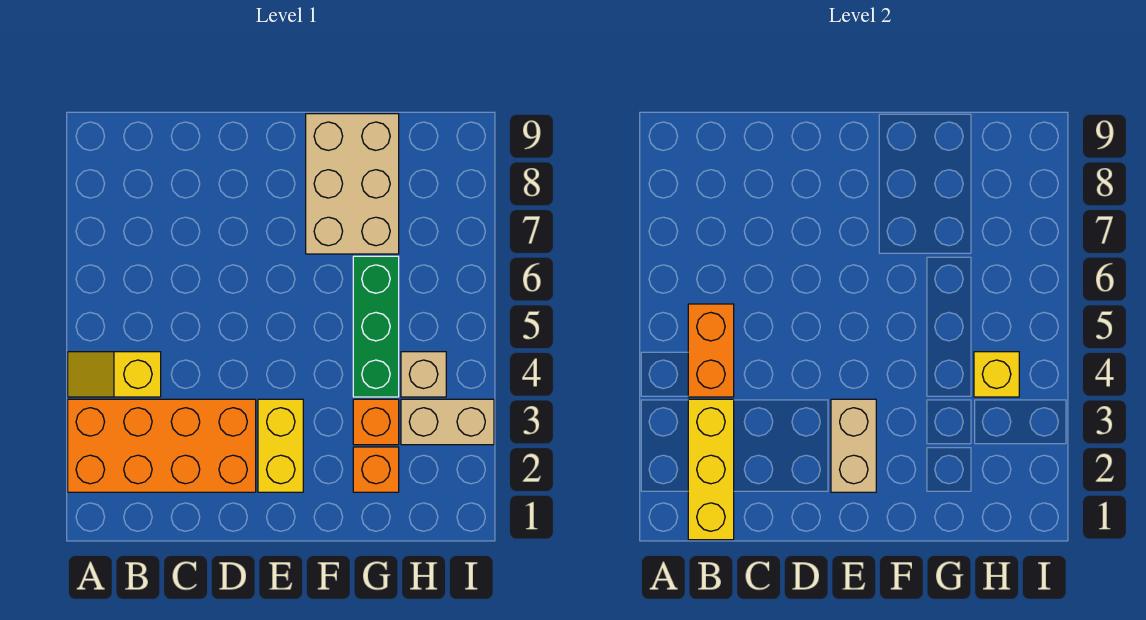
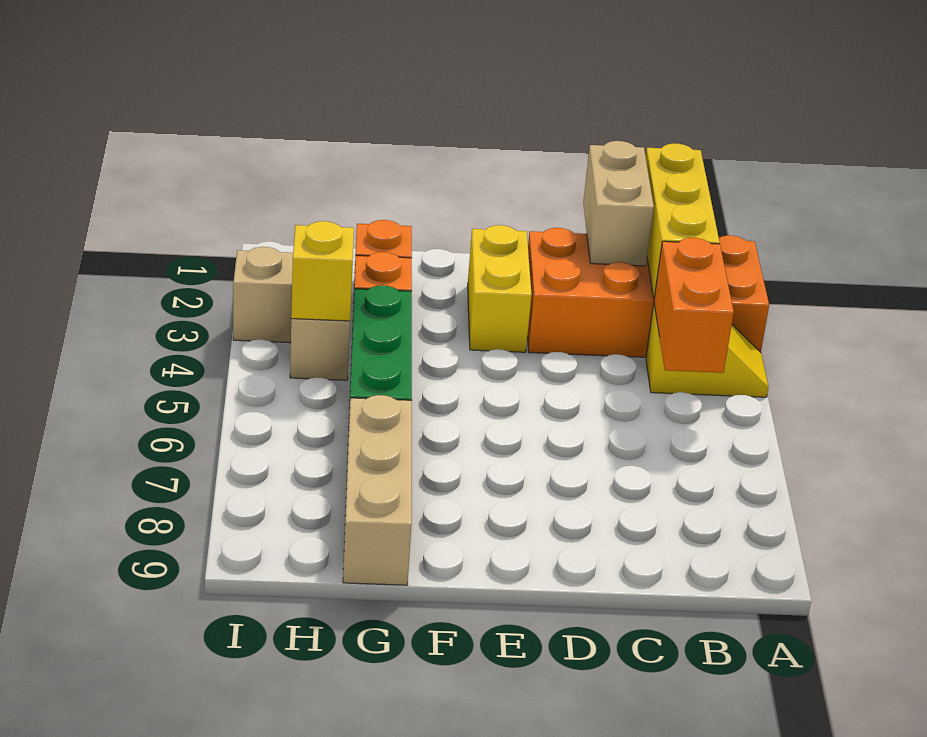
tan brick E2:E3 level 2 -> tan brick C1:C2 level 2
tan brick F7:G9 level 1 -> tan brick G7:G9 level 1

